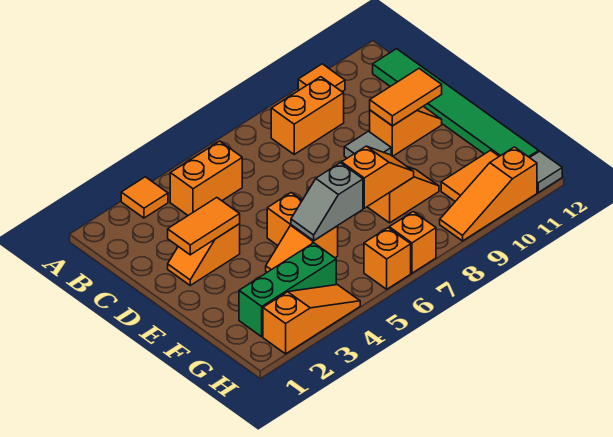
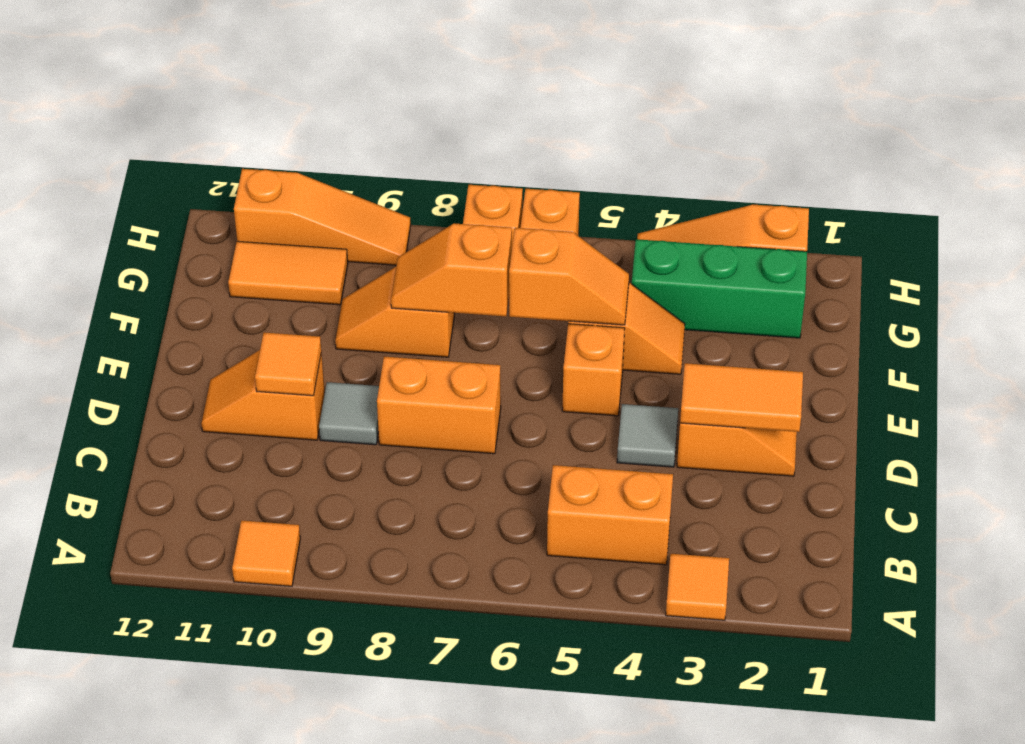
orange brick B8:B9 level 1 -> orange brick D7:D8 level 1
green tile B12:G12 level 1 -> none
orange tile D10:D11 level 2 -> orange tile D10 level 2
grey slope F5:F6 level 2 top 6 -> orange slope F5:F6 level 2 top 6
grey tile H12 level 1 -> grey tile D4 level 1

